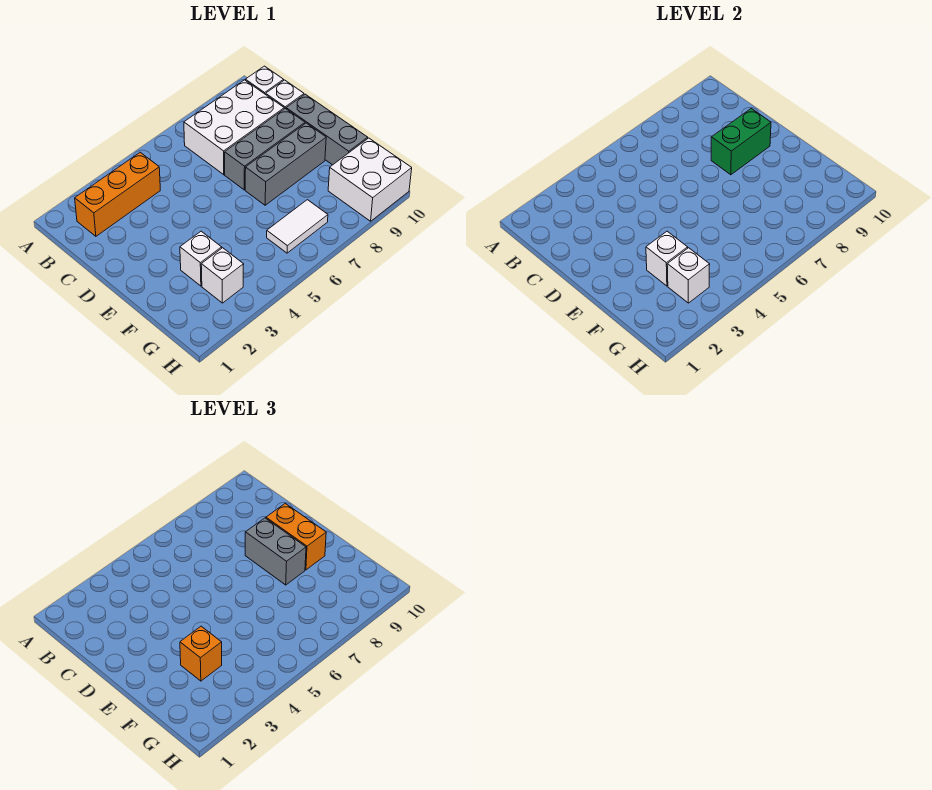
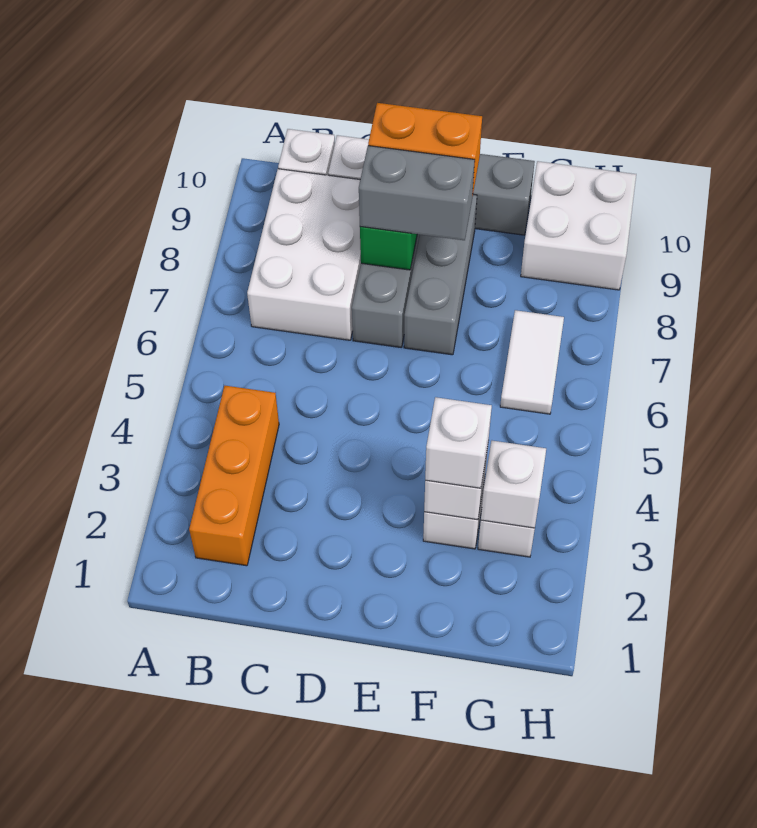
orange brick F3 level 3 -> white brick F3 level 3

